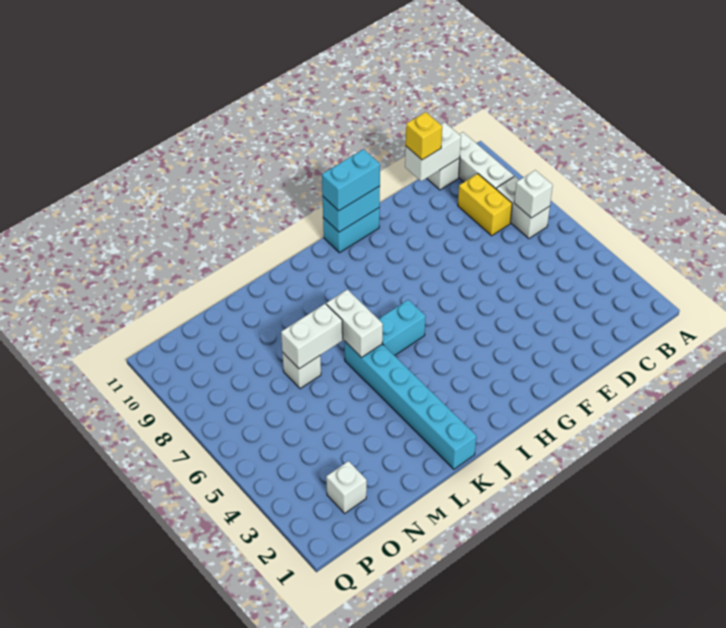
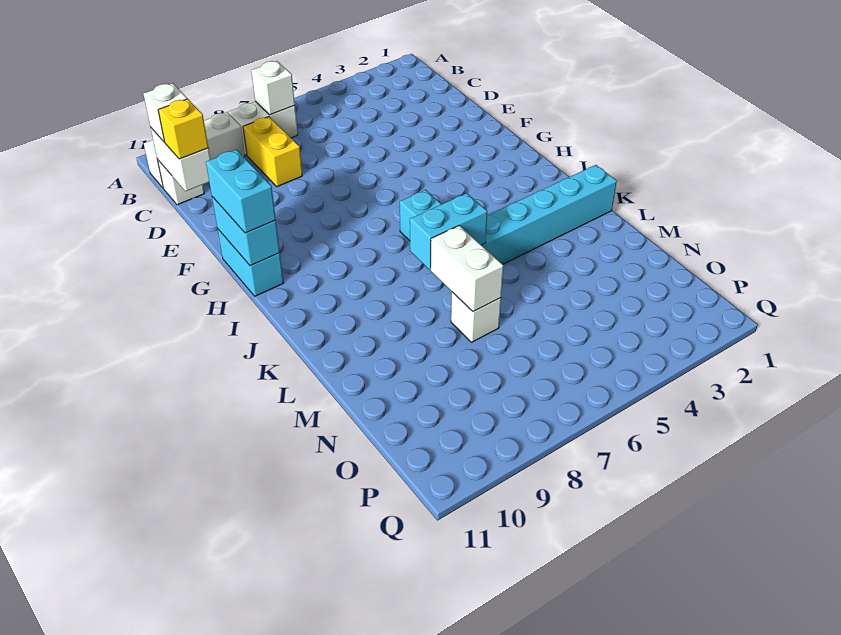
yellow brick C8:C9 level 1 -> yellow brick C8:D8 level 1
white brick K6:K7 level 2 -> cyan brick K6:K7 level 2
white brick O2 level 1 -> white brick C11 level 3

